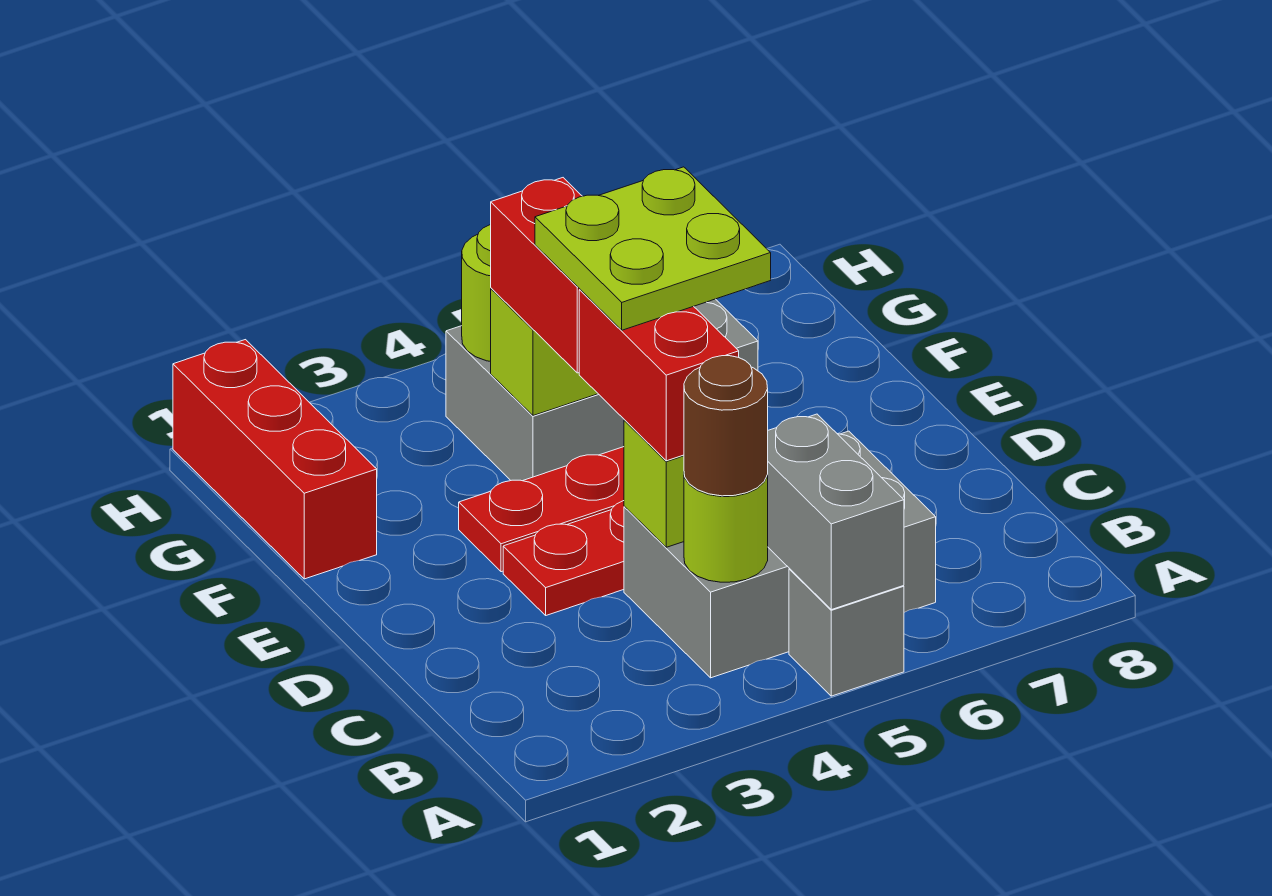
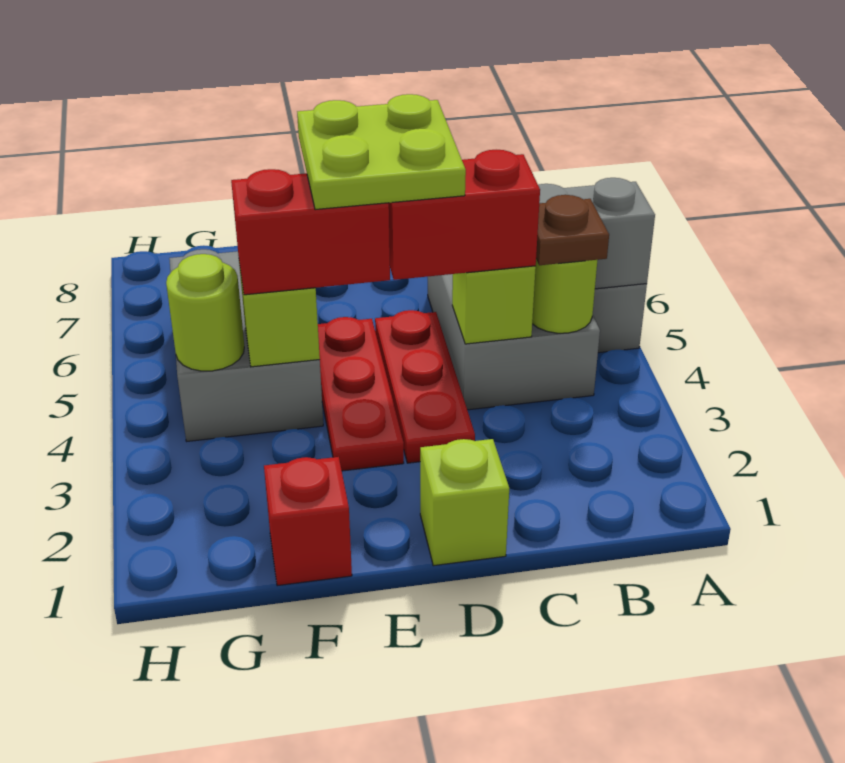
brown round brick B4 level 3 -> brown plate B4 level 3
none -> lime brick D1 level 1
red brick F1:H1 level 1 -> red brick F1 level 1

